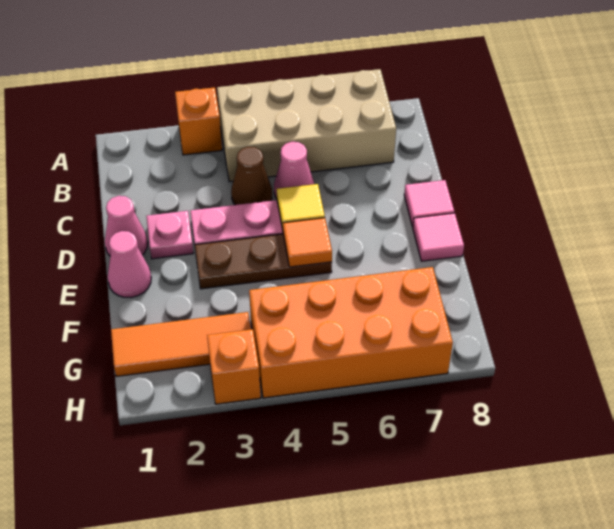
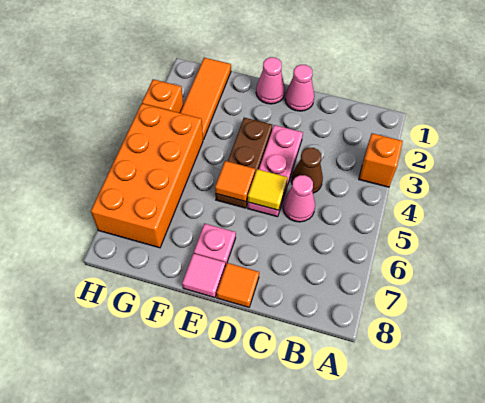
tan brick A4:B7 level 1 -> none
pink plate D2 level 1 -> pink plate E7 level 1
pink tile D8 level 1 -> orange tile D8 level 1

